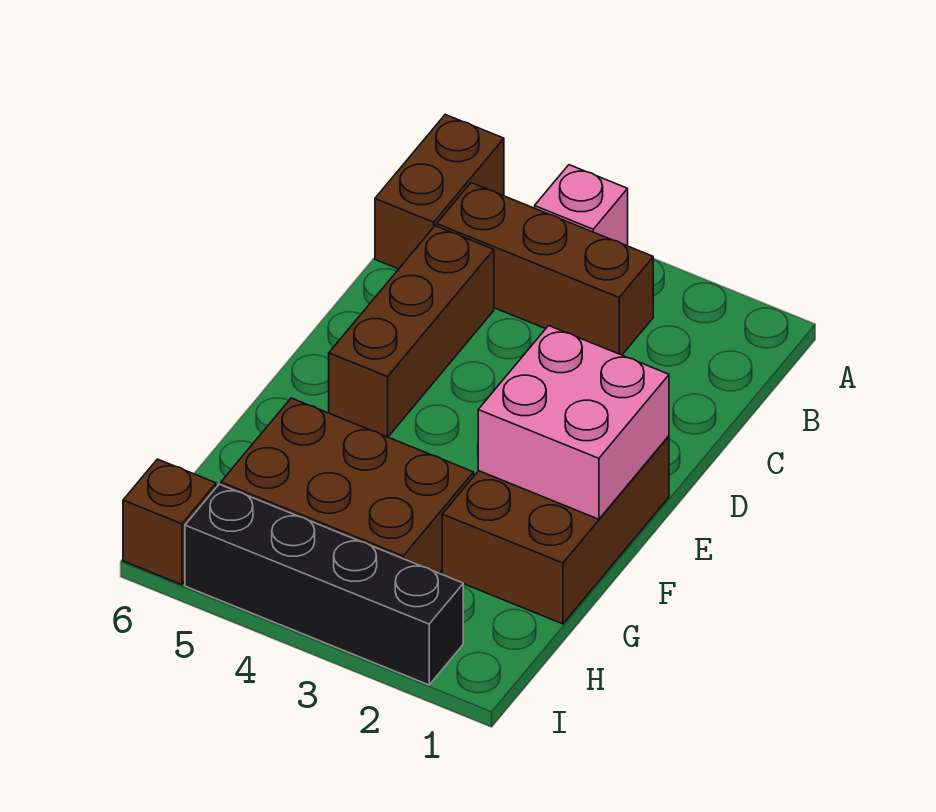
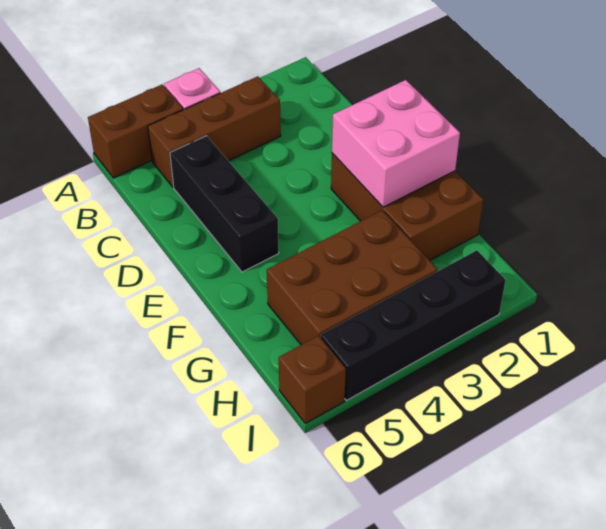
brown brick A6:B6 level 1 -> brown brick A5:A6 level 1
brown brick C5:E5 level 1 -> black brick C5:E5 level 1

